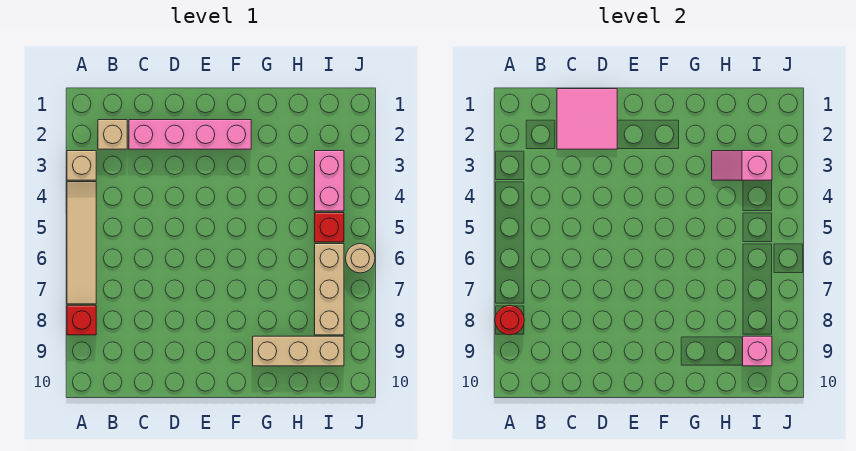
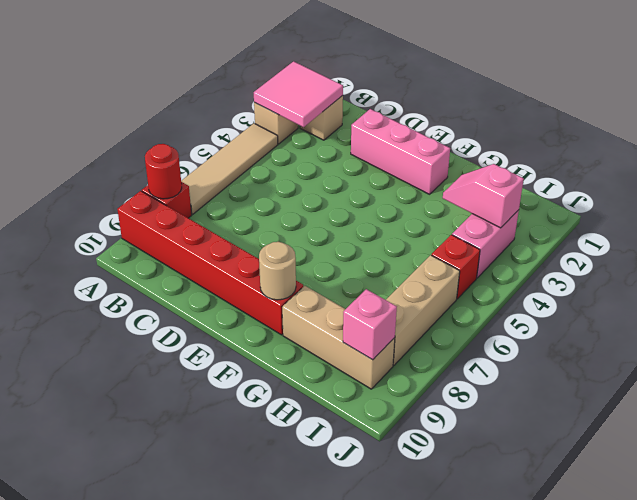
none -> red brick A9:F9 level 1
pink tile C1:D2 level 2 -> pink tile A2:B3 level 2
pink brick C2:F2 level 1 -> pink brick D2:F2 level 1
tan round brick J6 level 1 -> tan round brick F9 level 2

